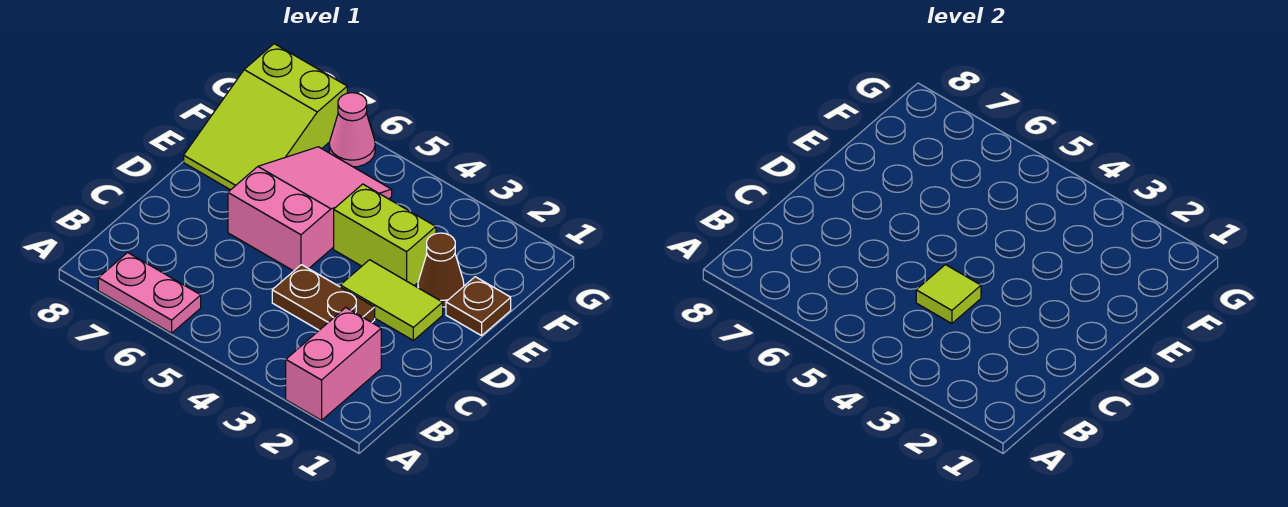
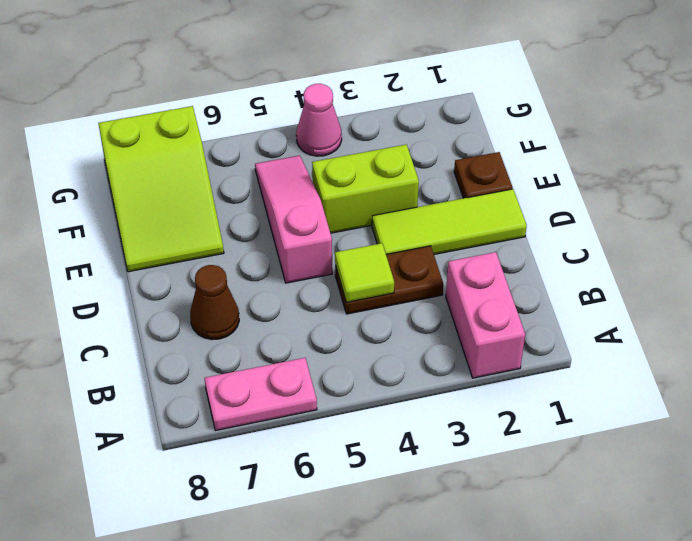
lime tile D2:D3 level 1 -> lime tile D1:D3 level 1
pink slope D5:F6 level 1 top D -> pink slope D5:F5 level 1 top D
brown cone E2 level 1 -> brown cone C7 level 1
pink cone G6 level 1 -> pink cone G4 level 1

